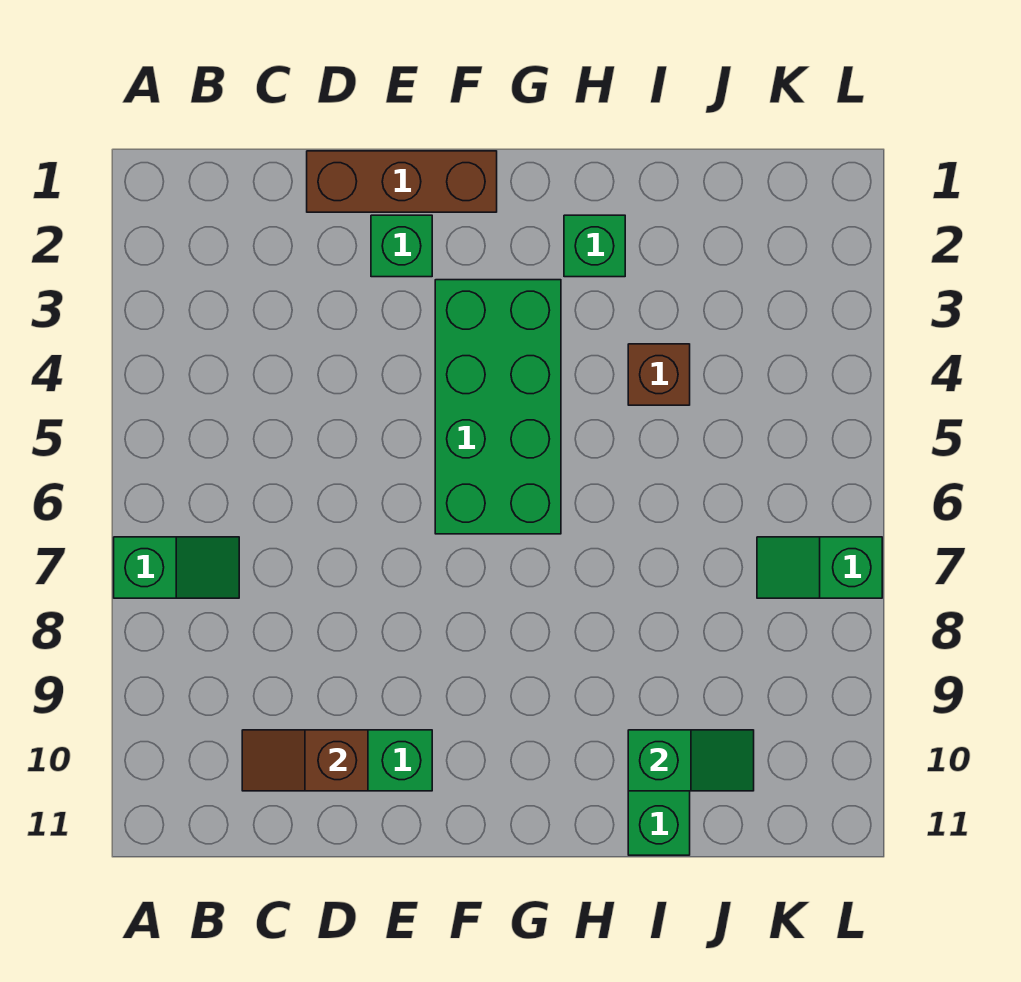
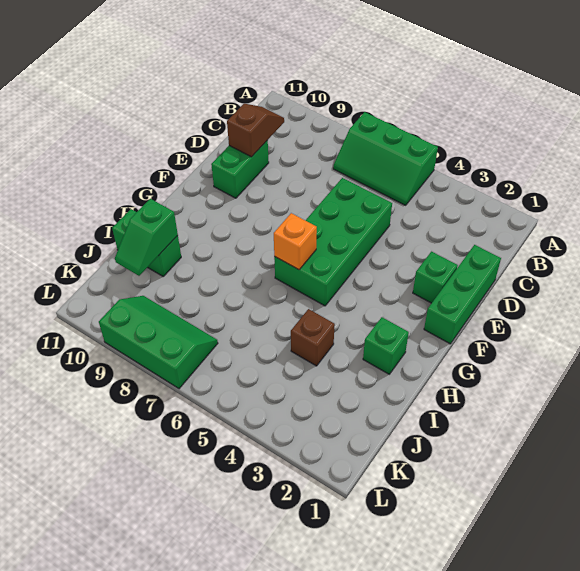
green slope A7:B7 level 1 top A -> green slope A5:B7 level 1 top A
brown brick D1:F1 level 1 -> green brick D1:F1 level 1
green brick F3:G6 level 1 -> green brick D5:G6 level 1
none -> orange brick G6 level 2
green slope K7:L7 level 1 top L -> green slope K7:L9 level 1 top L

